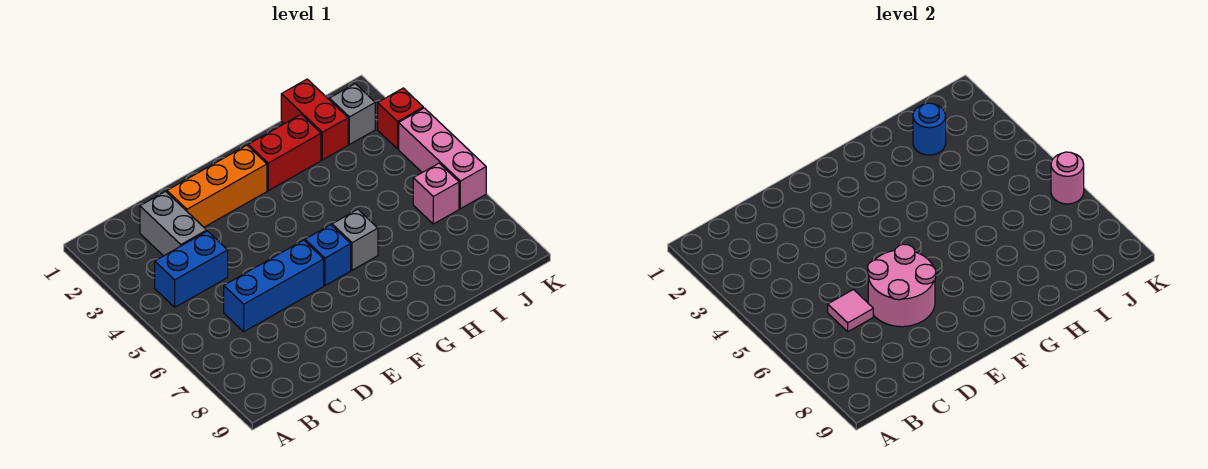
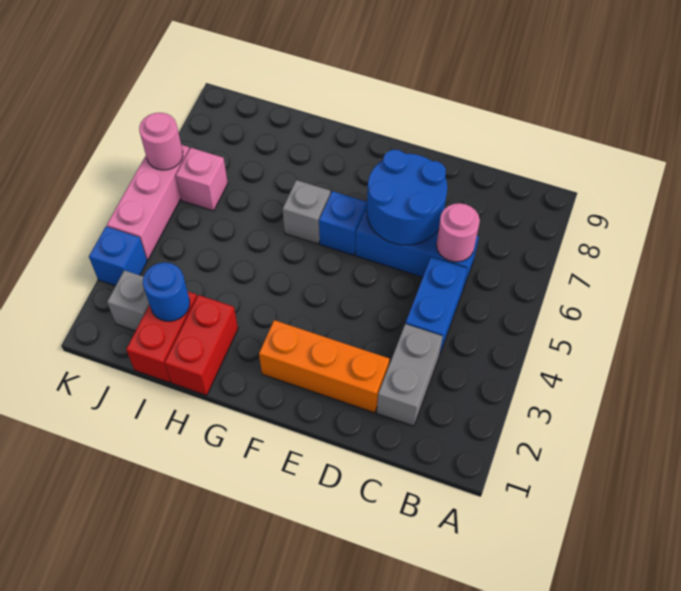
blue brick B4:C4 level 1 -> blue brick C4:C5 level 1
pink tile C6 level 2 -> pink round brick C6 level 2
pink round brick D6:E7 level 2 -> blue round brick D6:E7 level 2
red brick G2:H2 level 1 -> red brick H1:H2 level 1
red brick K3 level 1 -> blue brick K3 level 1

